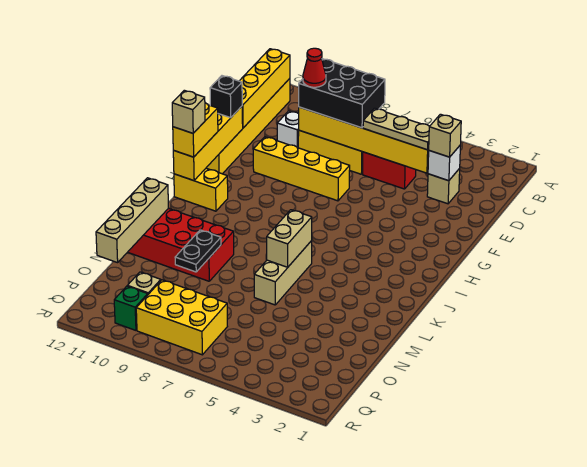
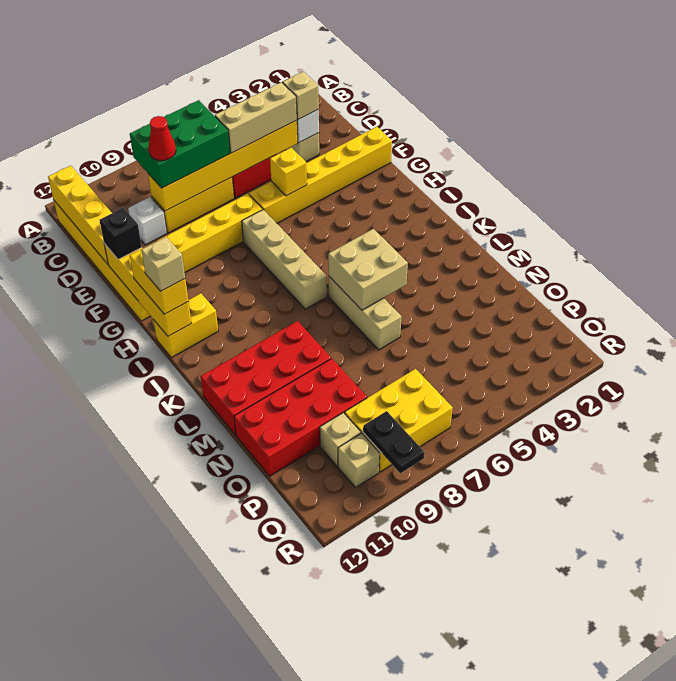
black brick C7:D9 level 3 -> green brick C7:D9 level 3
tan plate D4:D6 level 3 -> tan brick D4:D6 level 3
none -> yellow brick F1:F6 level 1
none -> yellow brick F5 level 2
tan brick K6:L6 level 2 -> tan brick K5:L6 level 2
tan brick L12:O12 level 2 -> tan brick G7:J7 level 1
black plate M9:N9 level 2 -> black plate Q9:R9 level 2
none -> red brick N9:O12 level 1
green brick Q10 level 1 -> tan brick Q10 level 1

